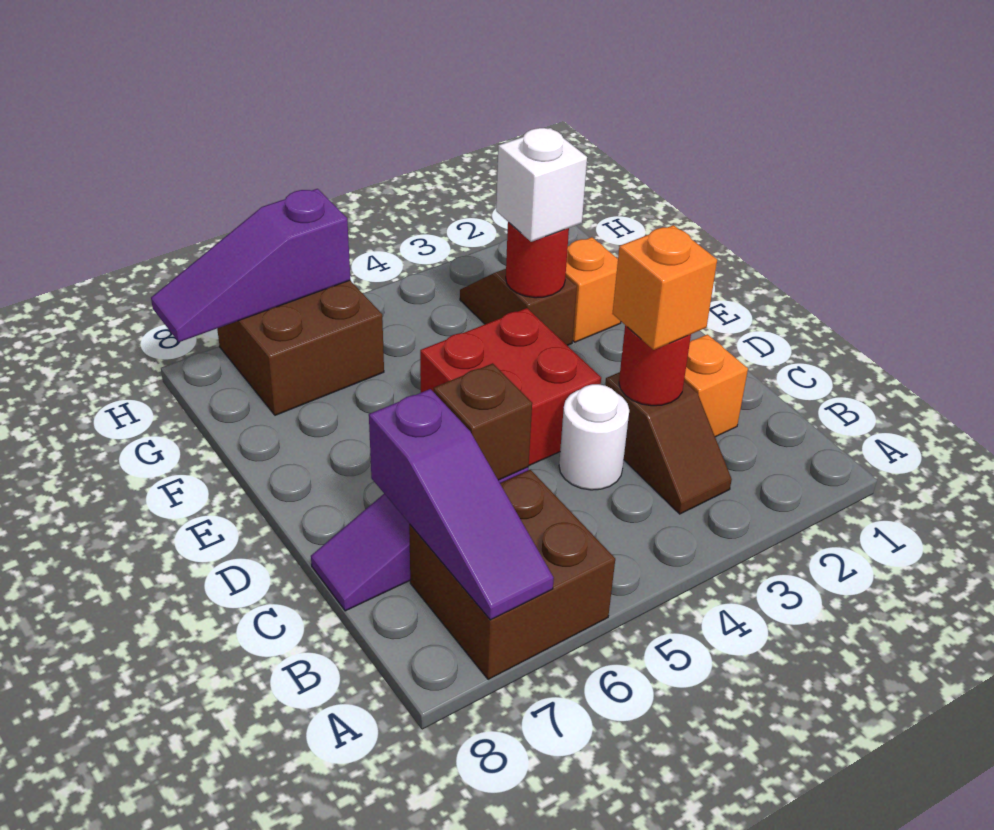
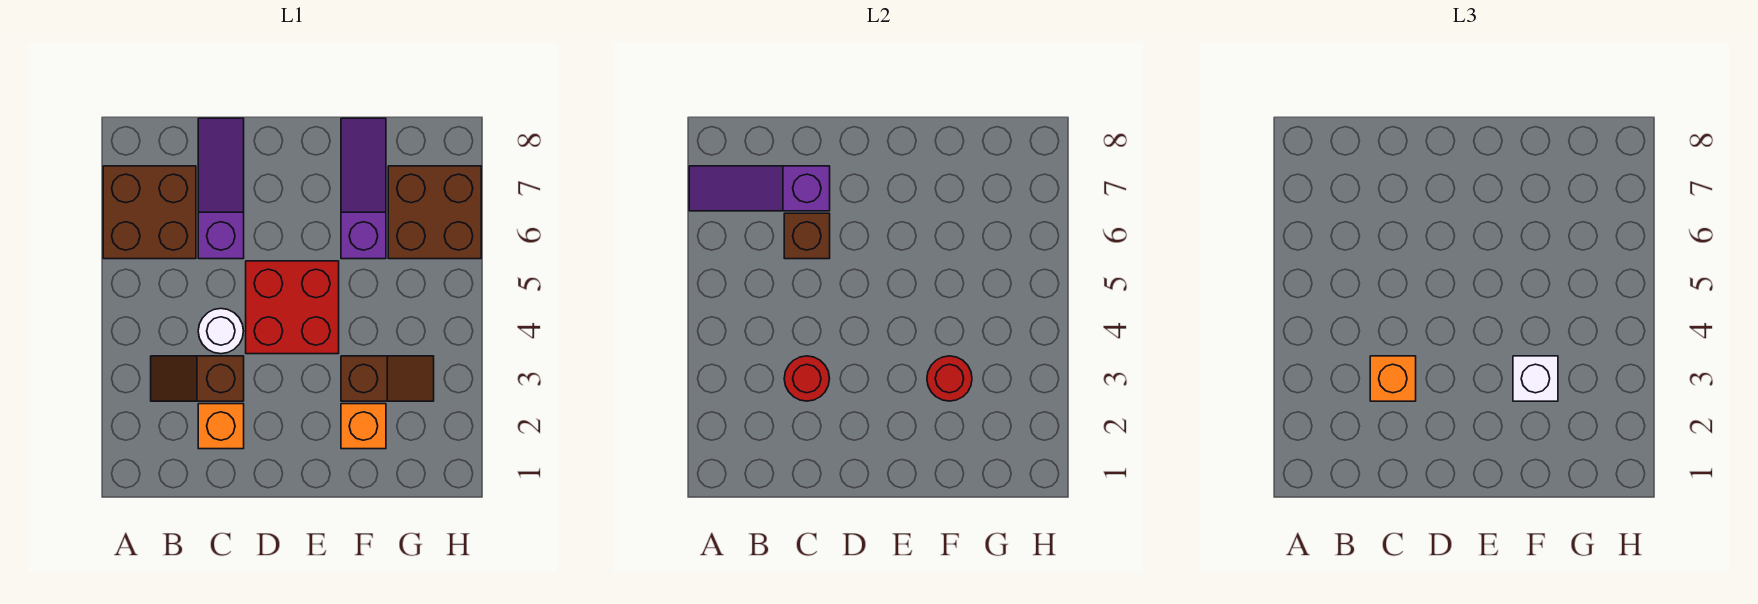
purple slope H6:H8 level 2 top 6 -> purple slope F6:F8 level 1 top 6

